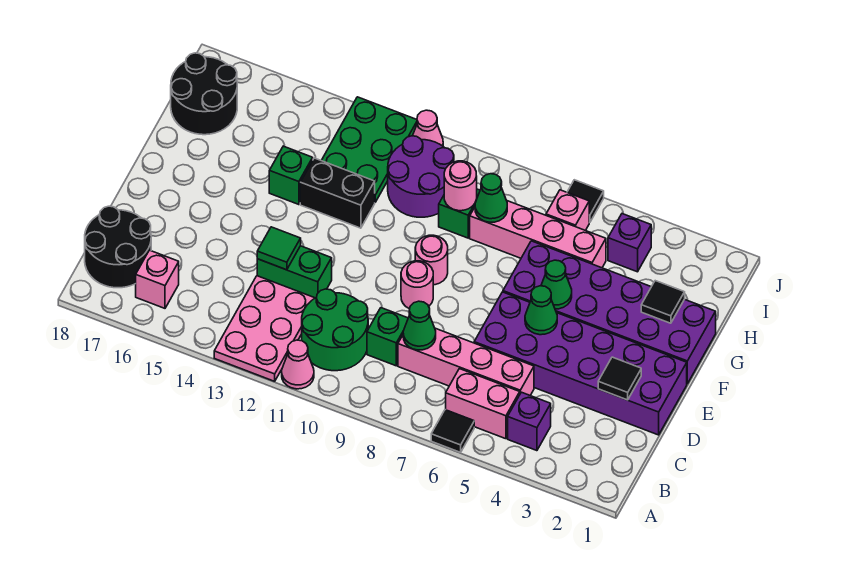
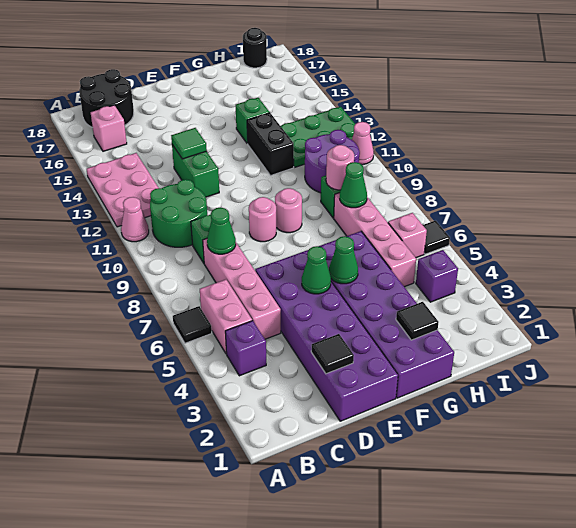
pink plate A12:C13 level 1 -> pink plate A12:B14 level 1
black round brick H17:I18 level 1 -> black round brick I18 level 1

